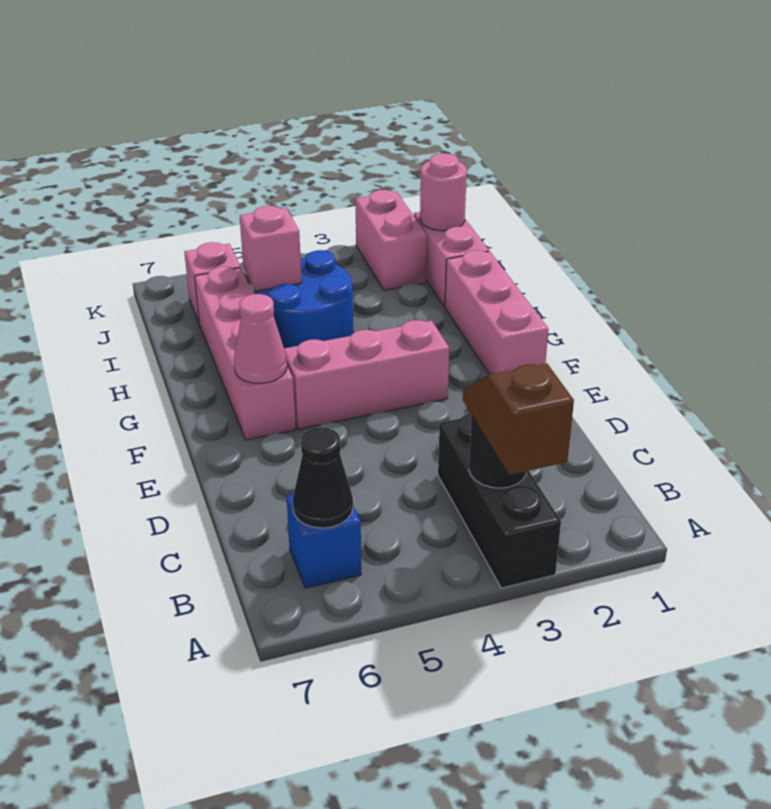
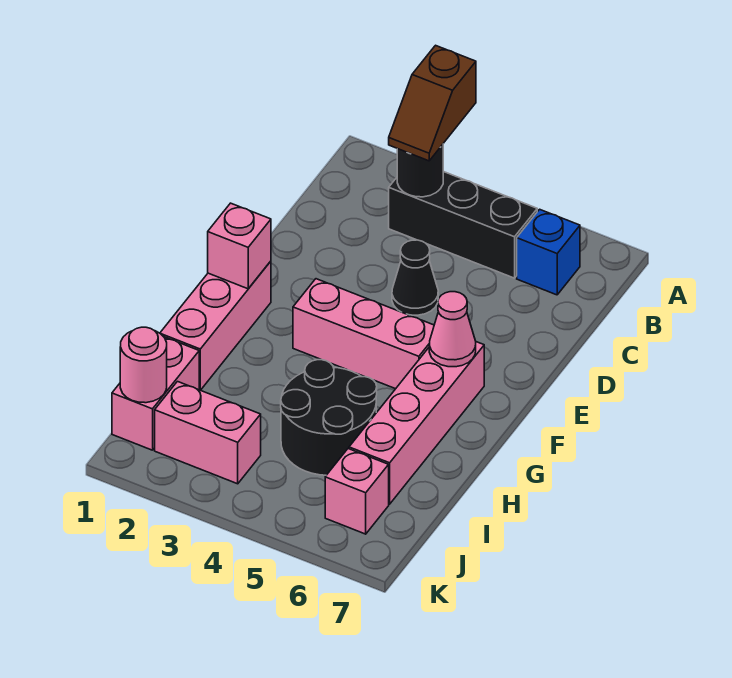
black brick A3:C3 level 1 -> black brick B3:B5 level 1
black cone B6 level 2 -> black cone D4 level 1
blue round brick H4:I5 level 1 -> black round brick H4:I5 level 1
pink brick I5 level 2 -> pink brick F1 level 2
pink brick J2:K2 level 1 -> pink brick J2:J3 level 1

